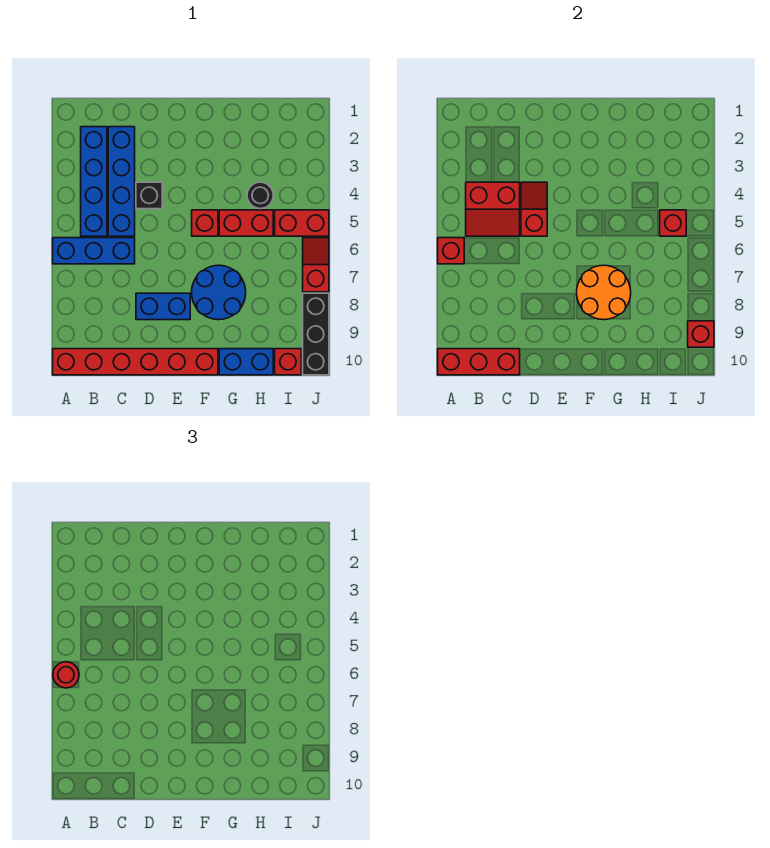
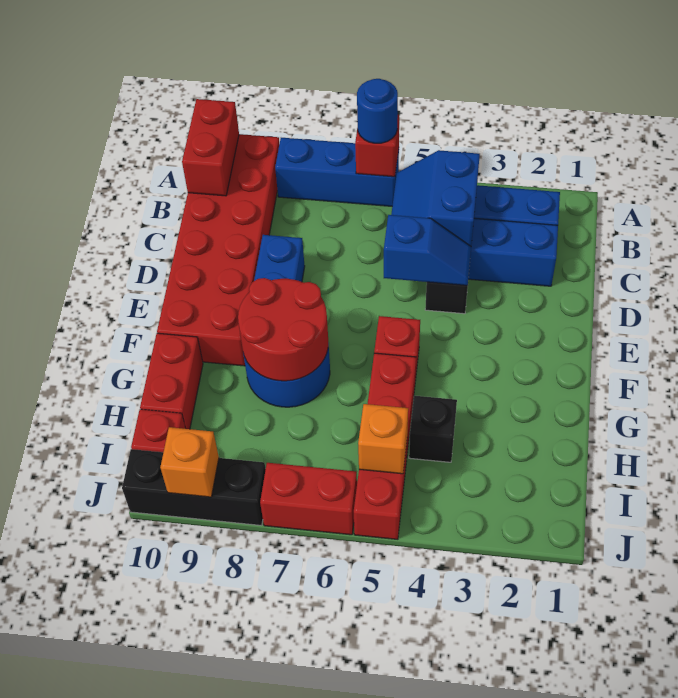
blue brick A6:C6 level 1 -> blue brick A6:A8 level 1
red round brick A6 level 3 -> blue round brick A6 level 3
red brick A10:F10 level 1 -> red brick A9:F10 level 1
red brick A10:C10 level 2 -> red brick A10:B10 level 2
red slope B4:C5 level 2 top 4 -> blue slope B4:C5 level 2 top 4
red slope D4:D5 level 2 top 5 -> blue slope D4:D5 level 2 top 5
orange round brick F7:G8 level 2 -> red round brick F7:G8 level 2
blue brick G10:H10 level 1 -> red brick G10:H10 level 1
black round brick H4 level 1 -> black brick H4 level 1
red brick I5 level 2 -> orange brick I5 level 2
red slope J6:J7 level 1 top 7 -> red brick J6:J7 level 1
red brick J9 level 2 -> orange brick J9 level 2

